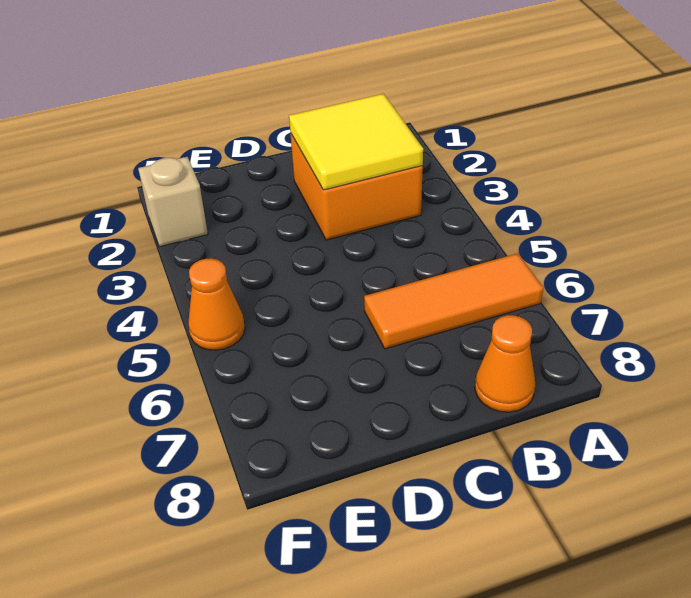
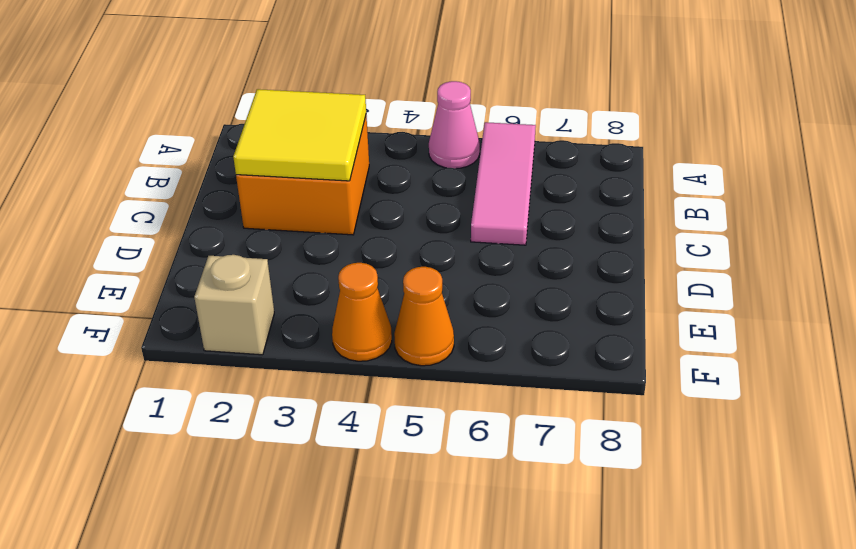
none -> pink cone A5 level 1
orange tile A6:C6 level 1 -> pink tile A6:C6 level 1
orange cone B8 level 1 -> orange cone F4 level 1

